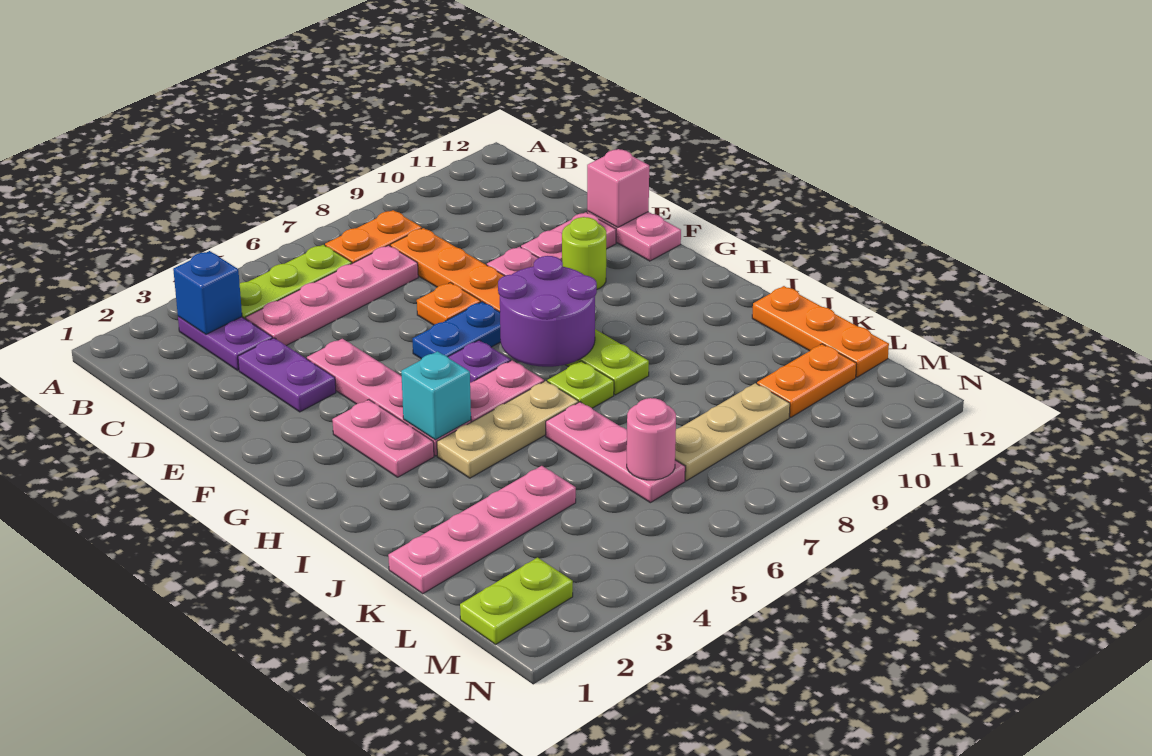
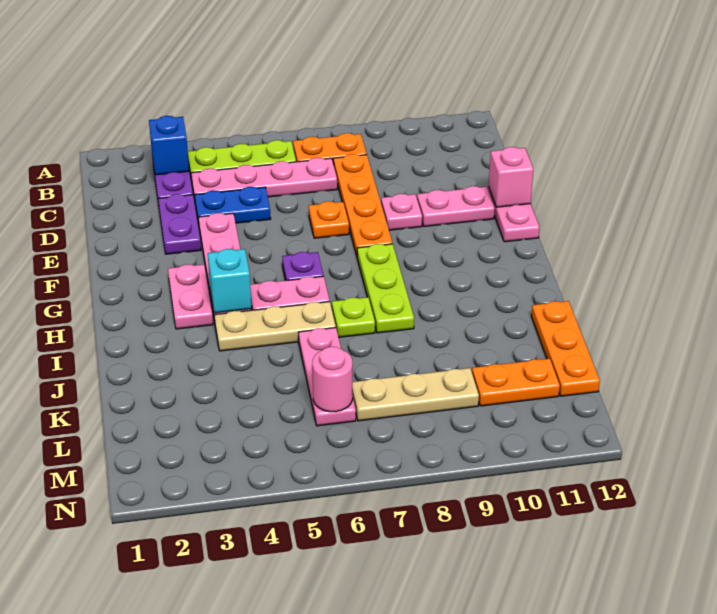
blue plate F6:F7 level 1 -> blue plate D4:D5 level 1
lime round brick F10 level 1 -> none
purple round brick G7:H8 level 2 -> none
pink plate K1:K4 level 1 -> none
lime plate M1:M2 level 1 -> none

